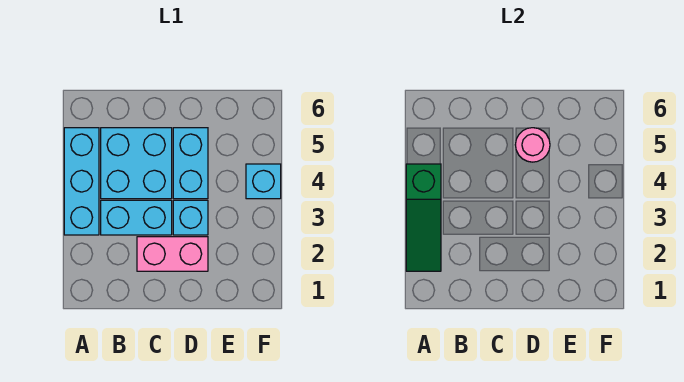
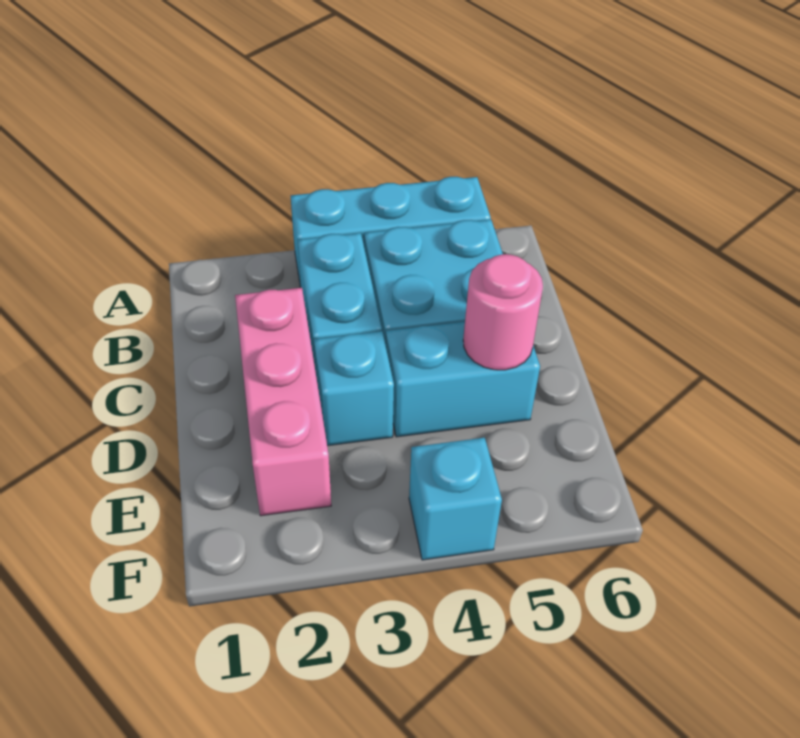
green slope A2:A4 level 2 top 4 -> none
pink brick C2:D2 level 1 -> pink brick C2:E2 level 1

